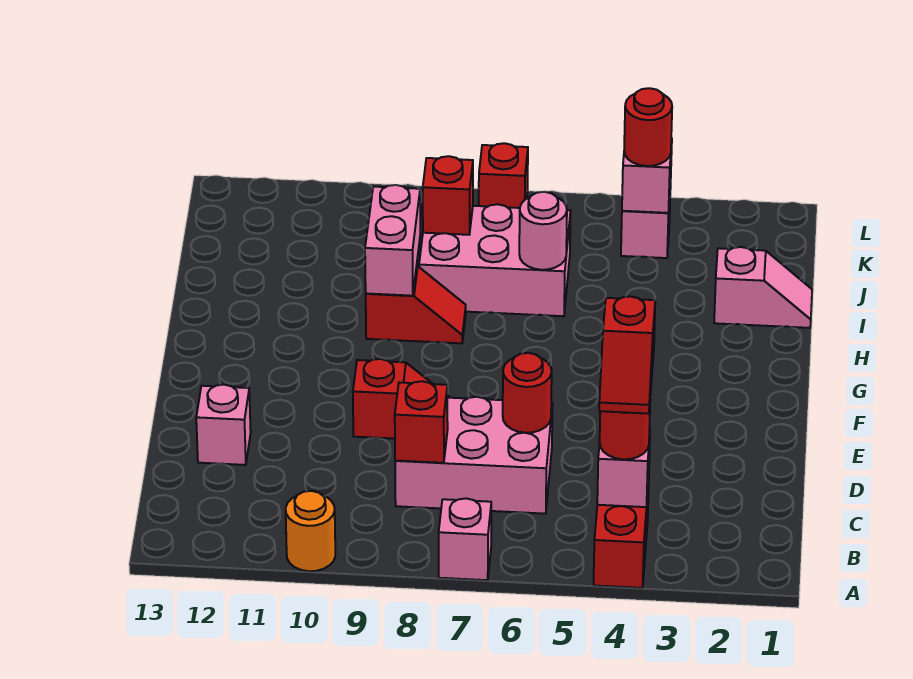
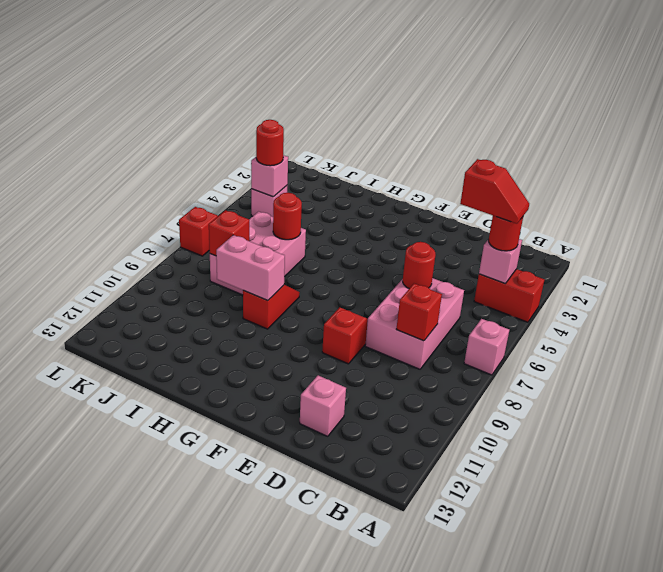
orange round brick A10 level 1 -> none
pink slope I1:I2 level 1 top 2 -> none
pink round brick I6 level 2 -> red round brick I6 level 2

